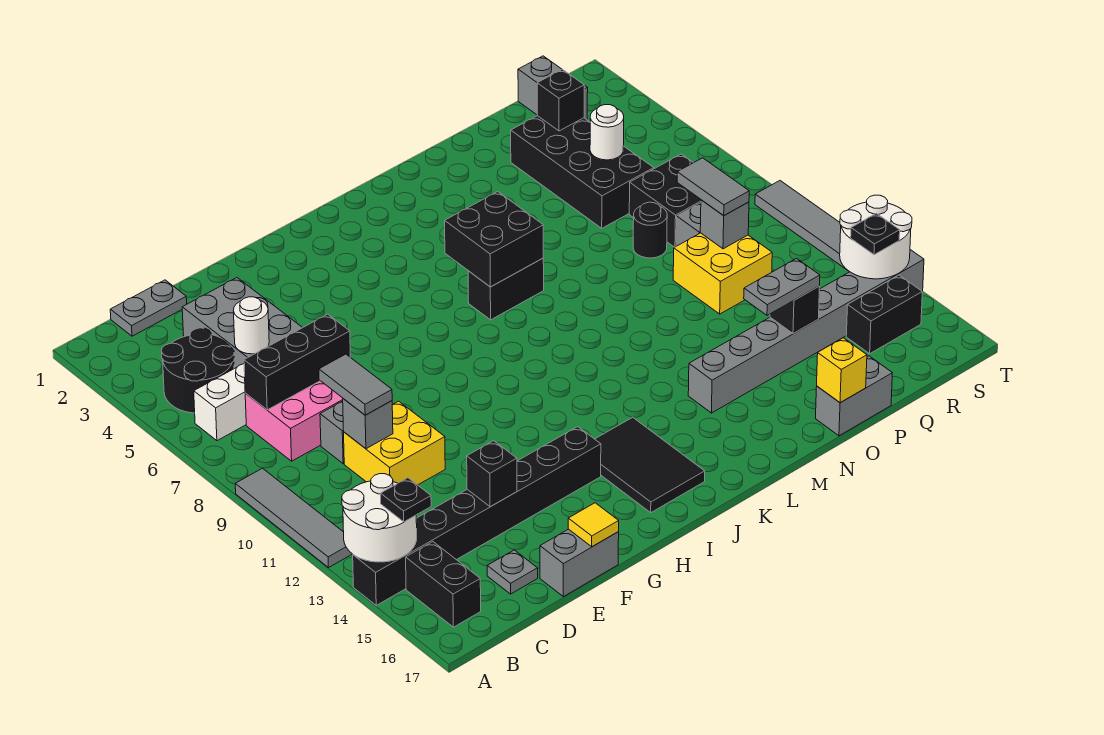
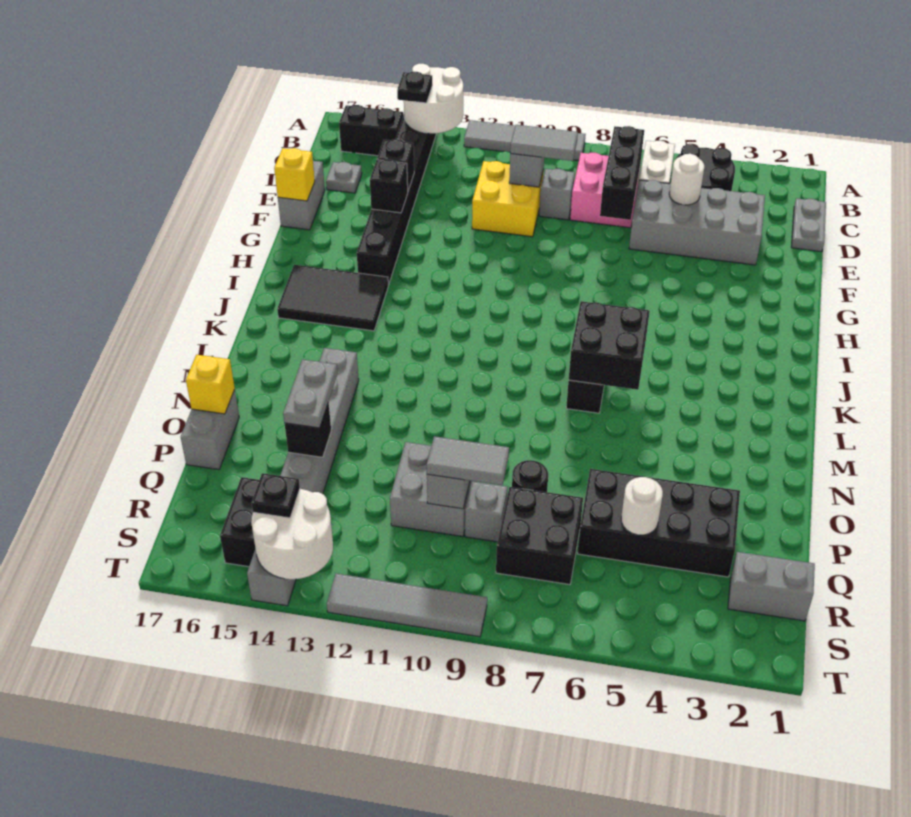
yellow tile F17 level 2 -> yellow brick F17 level 2
yellow brick P10:Q11 level 1 -> grey brick P10:Q11 level 1
black brick Q3 level 2 -> black brick F14 level 2

